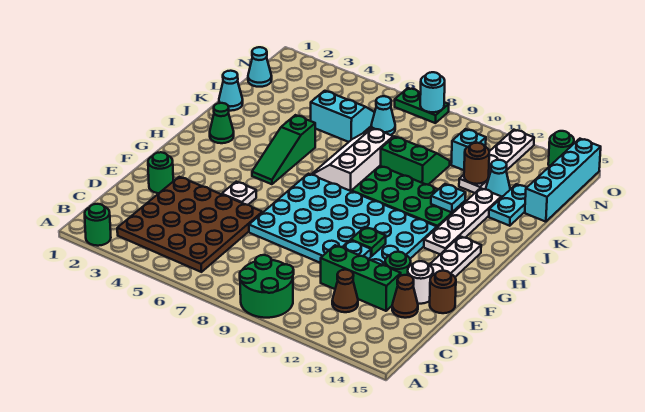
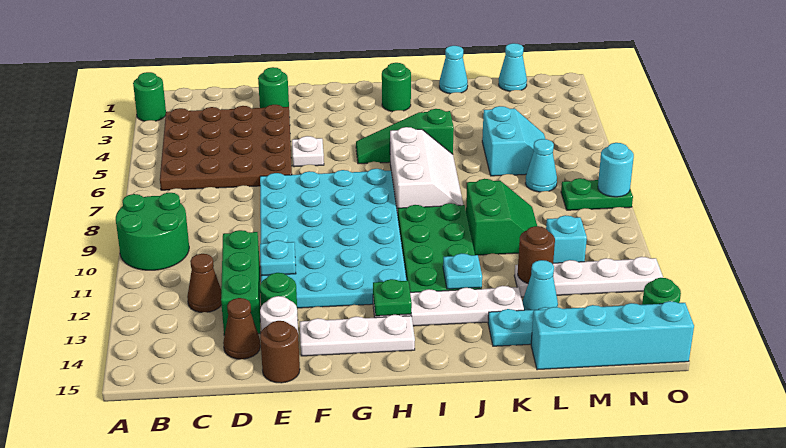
green plate F11 level 2 -> green plate H13 level 2
green cone I2 level 1 -> green round brick I2 level 1
white slope I7:K8 level 1 top 8 -> white slope I6:J8 level 1 top I
green plate O7:O8 level 1 -> green plate N8:O8 level 1

